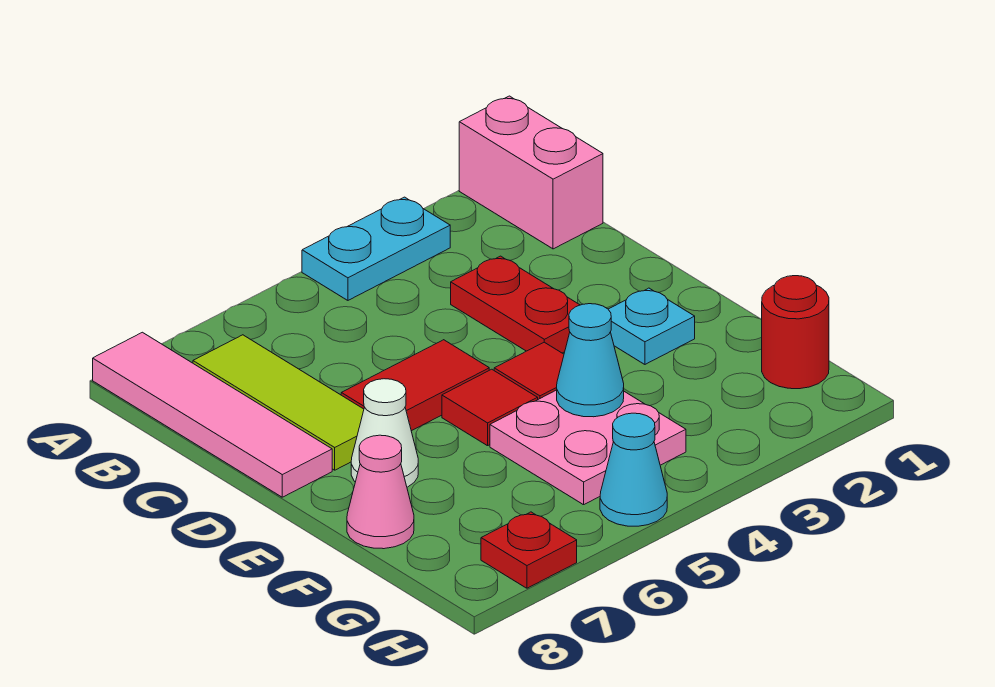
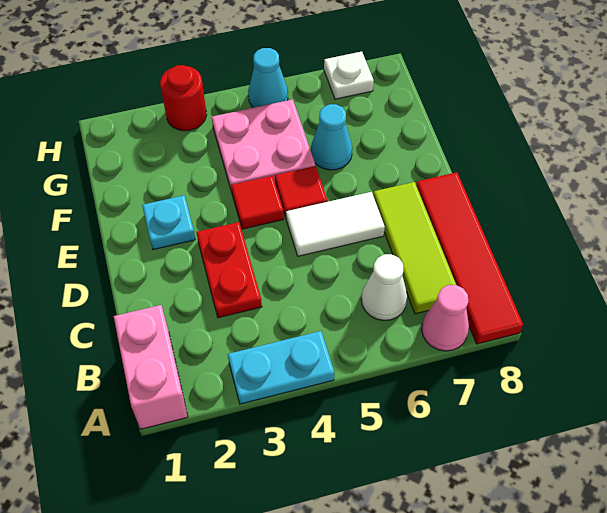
pink tile A8:D8 level 1 -> red tile A8:D8 level 1
red tile D5:D6 level 1 -> white tile D5:D6 level 1
white cone E7 level 1 -> white cone B6 level 1
cyan cone F4 level 2 -> cyan cone F6 level 1
pink cone F8 level 1 -> pink cone A7 level 1
red round brick G1 level 1 -> red round brick H3 level 1
red plate H7 level 1 -> white plate H7 level 1

